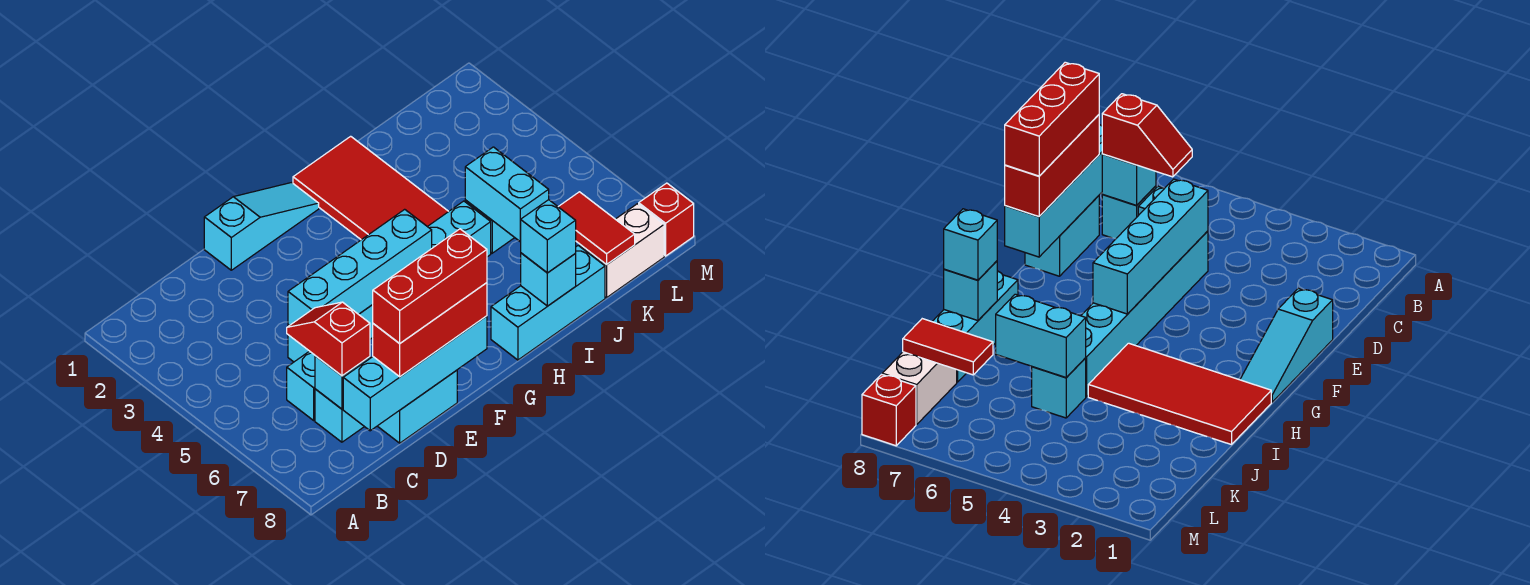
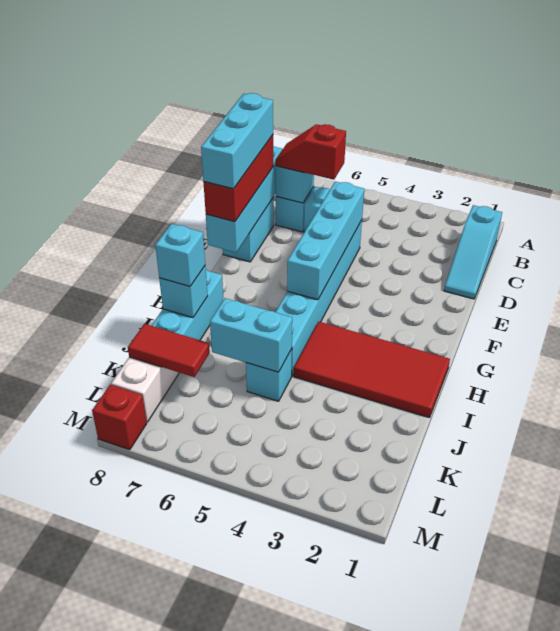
red slope C6:C7 level 3 top 7 -> red slope C6:C7 level 3 top 6
red brick D8:F8 level 4 -> cyan brick D8:F8 level 4
cyan slope E1:G1 level 1 top E -> cyan slope B1:D1 level 1 top B

